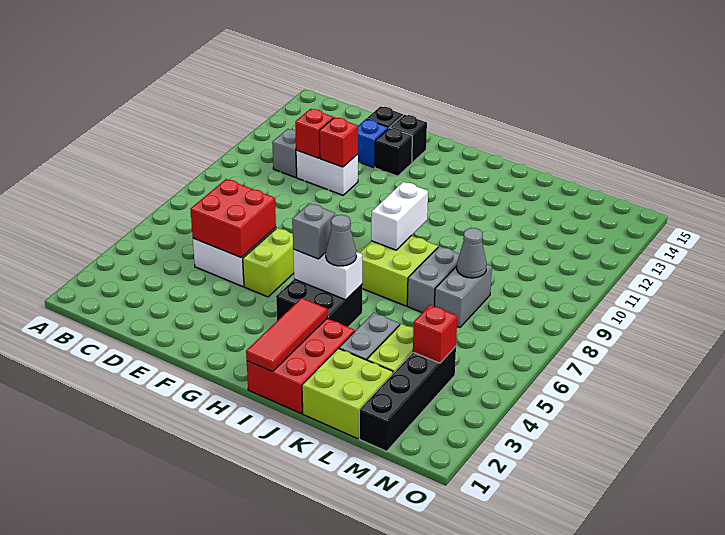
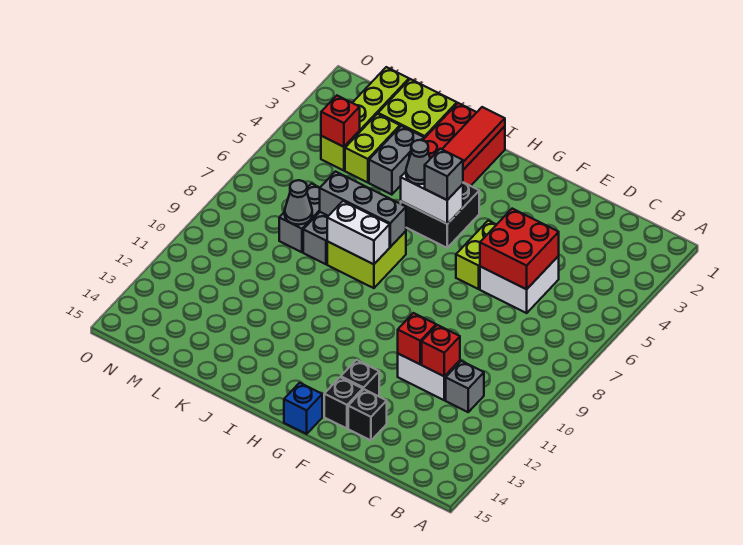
blue brick E13 level 1 -> blue brick G15 level 1
none -> grey brick I7:K7 level 2
white brick I8:I9 level 2 -> white brick I8:J8 level 2
black brick M1:M4 level 1 -> lime brick M1:M4 level 1

